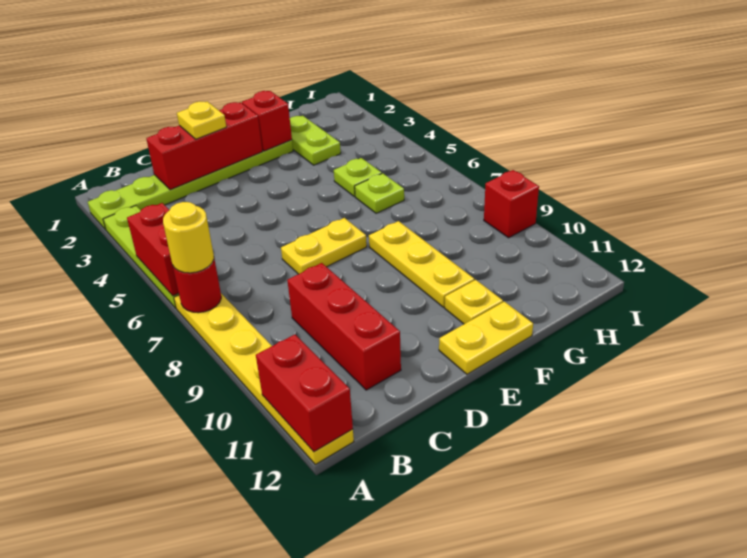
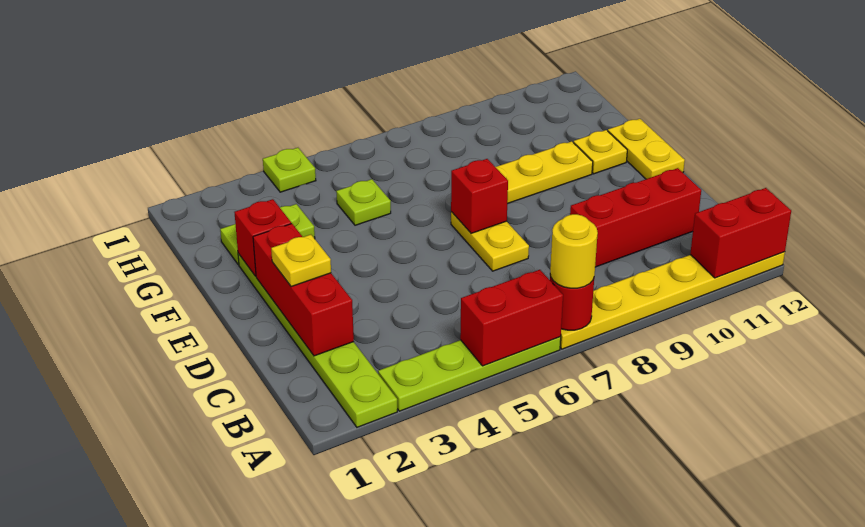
lime plate G6 level 1 -> lime plate I4 level 1
red brick I9 level 1 -> red brick E7 level 2

